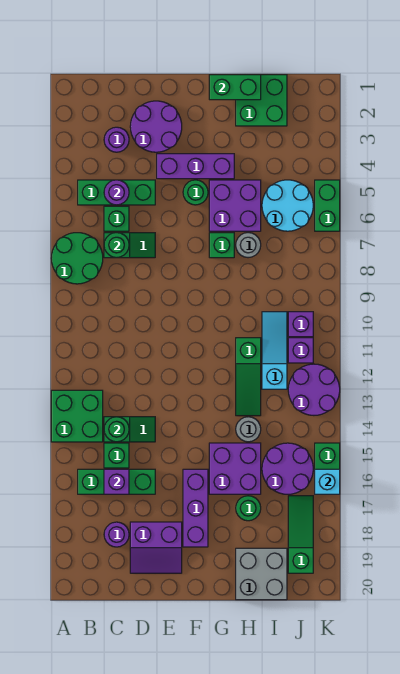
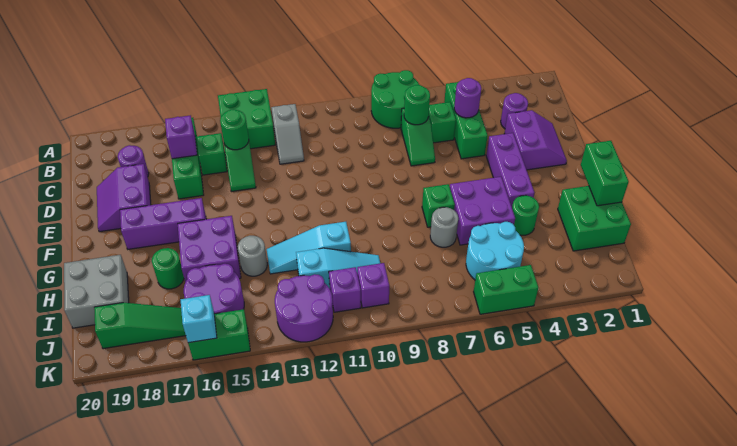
none -> grey slope B12:C12 level 1 top B
purple round brick D2:E3 level 1 -> purple slope D2:E3 level 1 top 3
green round brick F5 level 1 -> green round brick H4 level 1
green slope H11:H13 level 1 top 11 -> cyan slope H11:H13 level 1 top 11

